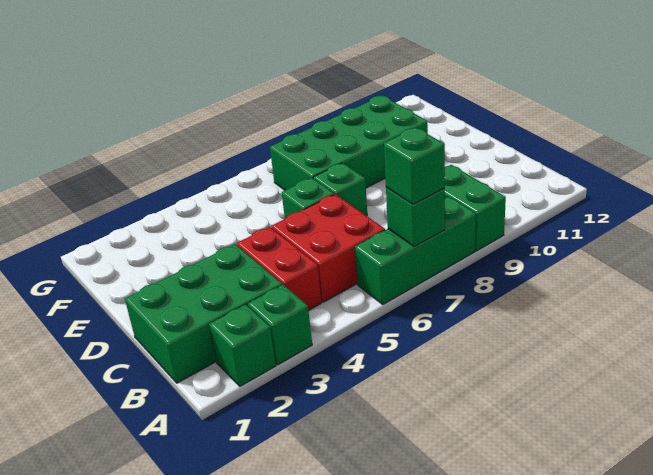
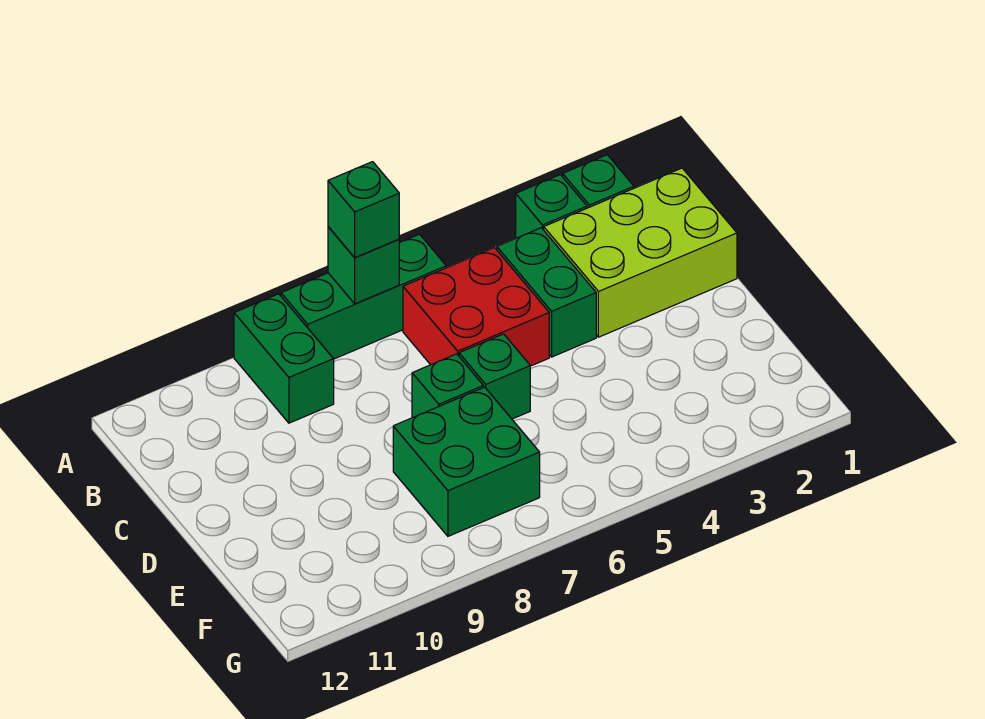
green brick B1:C3 level 1 -> lime brick B1:C3 level 1
red brick B4:C4 level 1 -> green brick B4:C4 level 1
green brick E7:F10 level 1 -> green brick E7:F8 level 1

